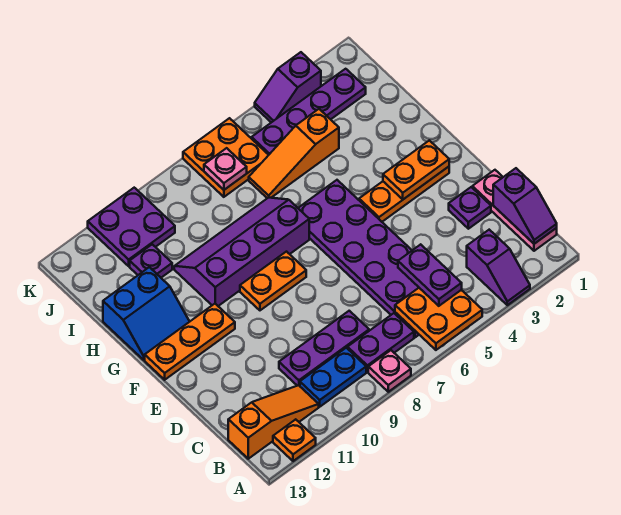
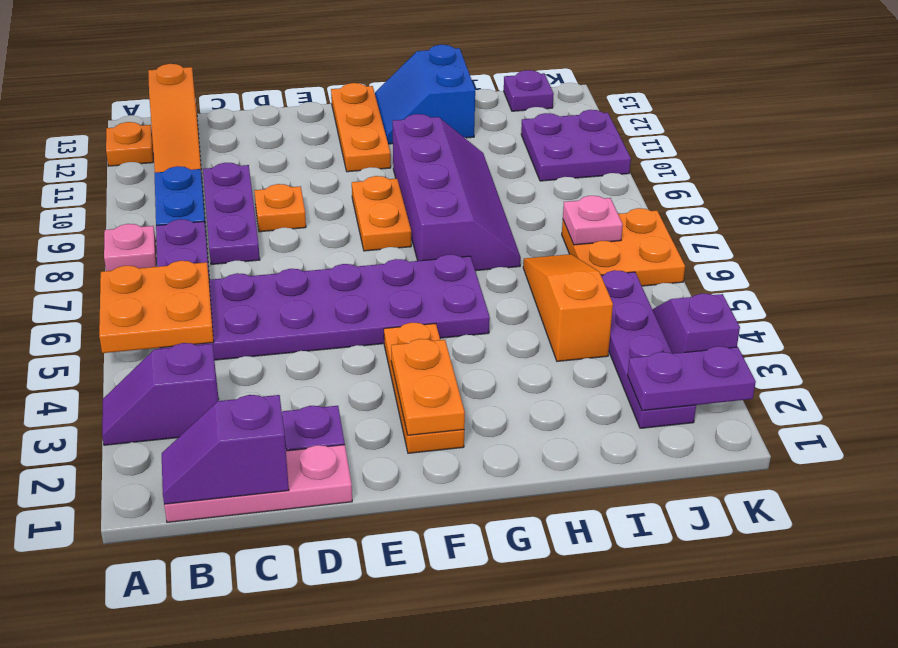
purple plate B5:C5 level 3 -> purple plate J2:K2 level 2
none -> orange plate D9 level 1
purple plate I11 level 1 -> purple plate J13 level 1

